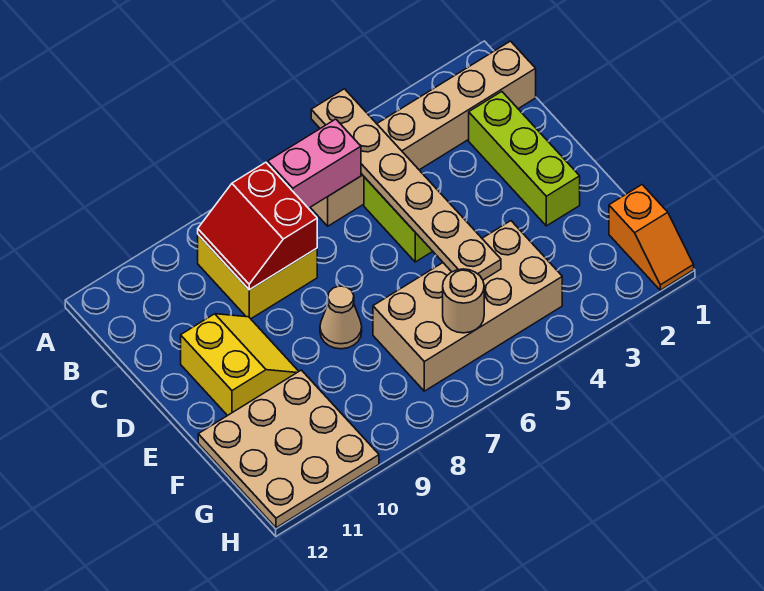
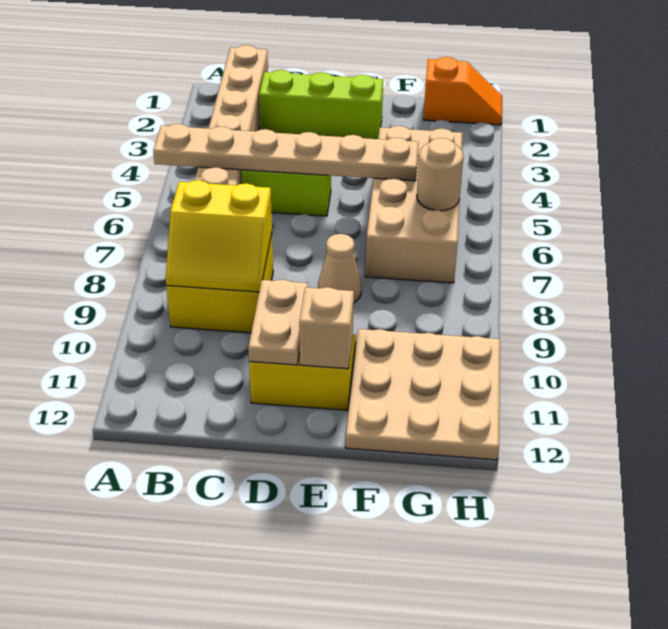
pink brick B6:B7 level 2 -> none
red slope B8:C9 level 2 top 8 -> yellow slope B8:C9 level 2 top 8
none -> tan plate D10:D11 level 2
none -> tan brick E11 level 2

